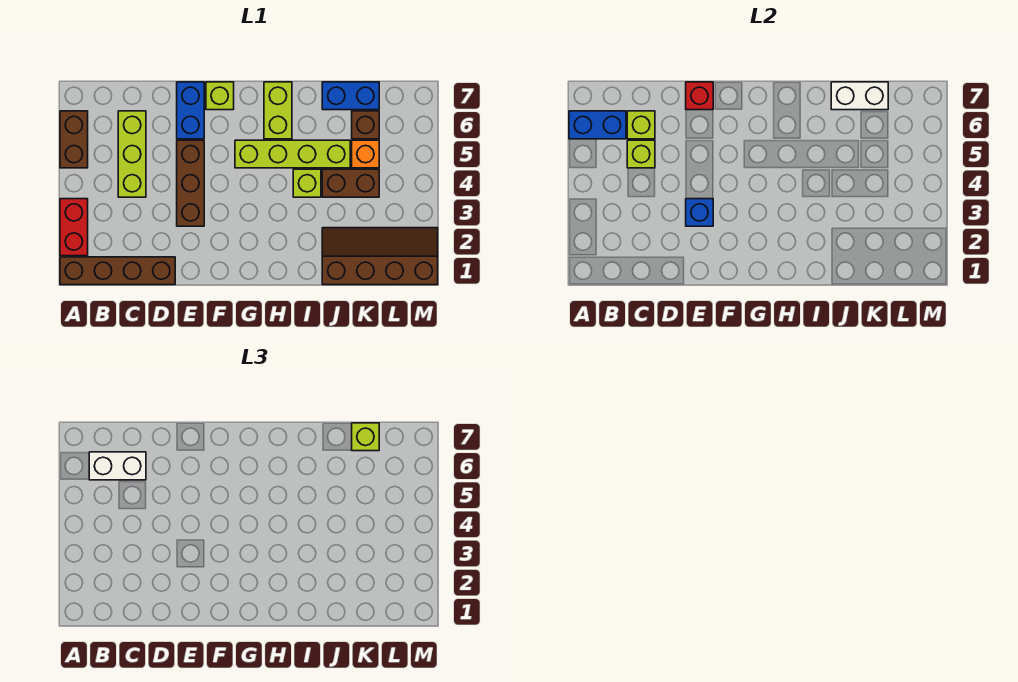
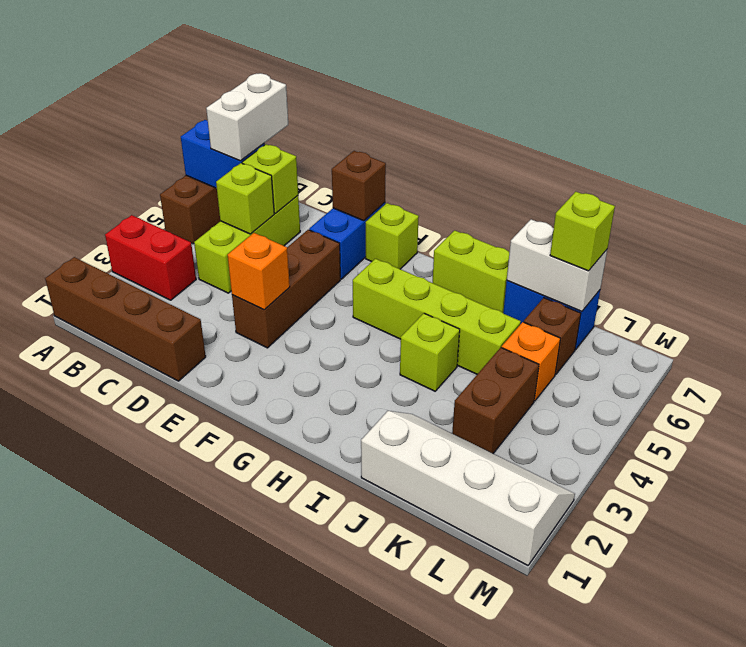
red brick A2:A3 level 1 -> red brick A3:B3 level 1
white brick B6:C6 level 3 -> white brick B6:B7 level 3
blue brick E3 level 2 -> orange brick E3 level 2
red brick E7 level 2 -> brown brick E7 level 2
lime brick H6:H7 level 1 -> lime brick H7:I7 level 1
brown slope J1:M2 level 1 top 1 -> white slope J1:M2 level 1 top 1
brown brick J4:K4 level 1 -> brown brick K3:K4 level 1

